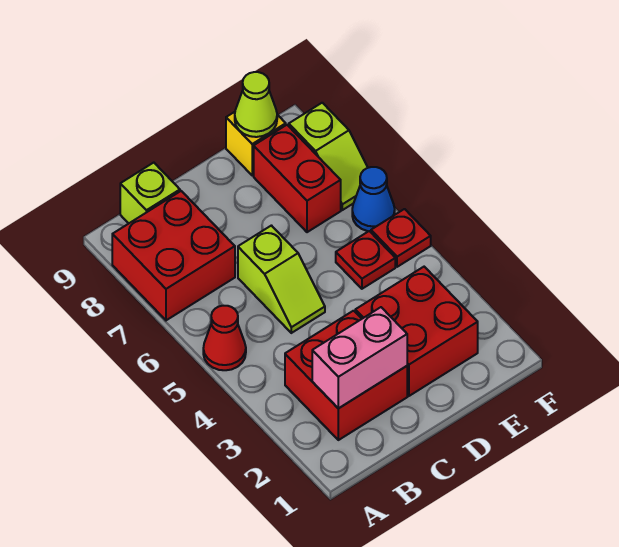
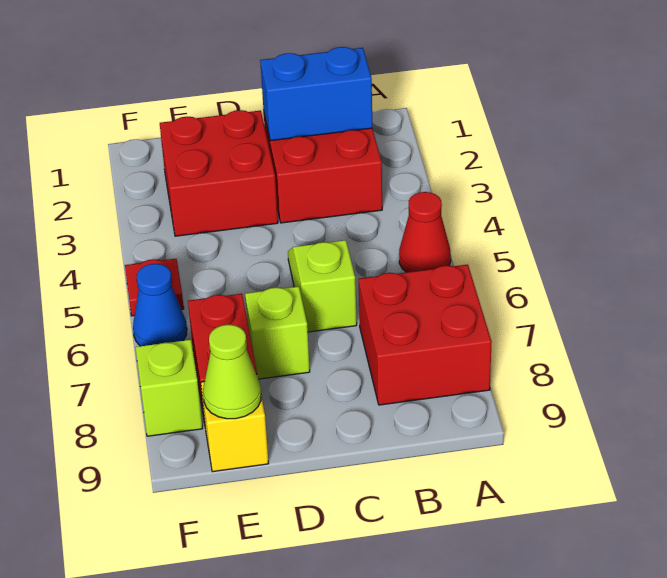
pink brick B2:C2 level 2 -> blue brick B2:C2 level 2
lime brick B9 level 1 -> lime brick D7 level 1
red plate E5 level 1 -> none

